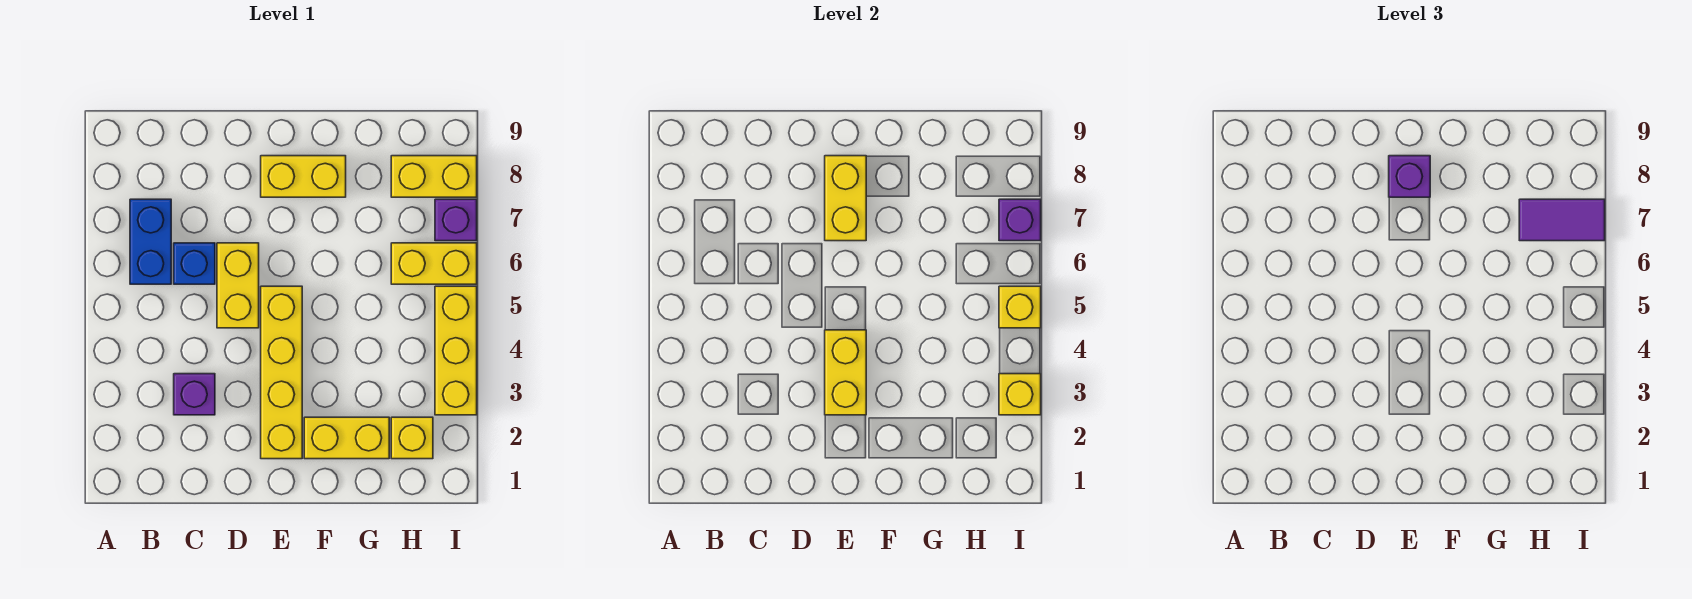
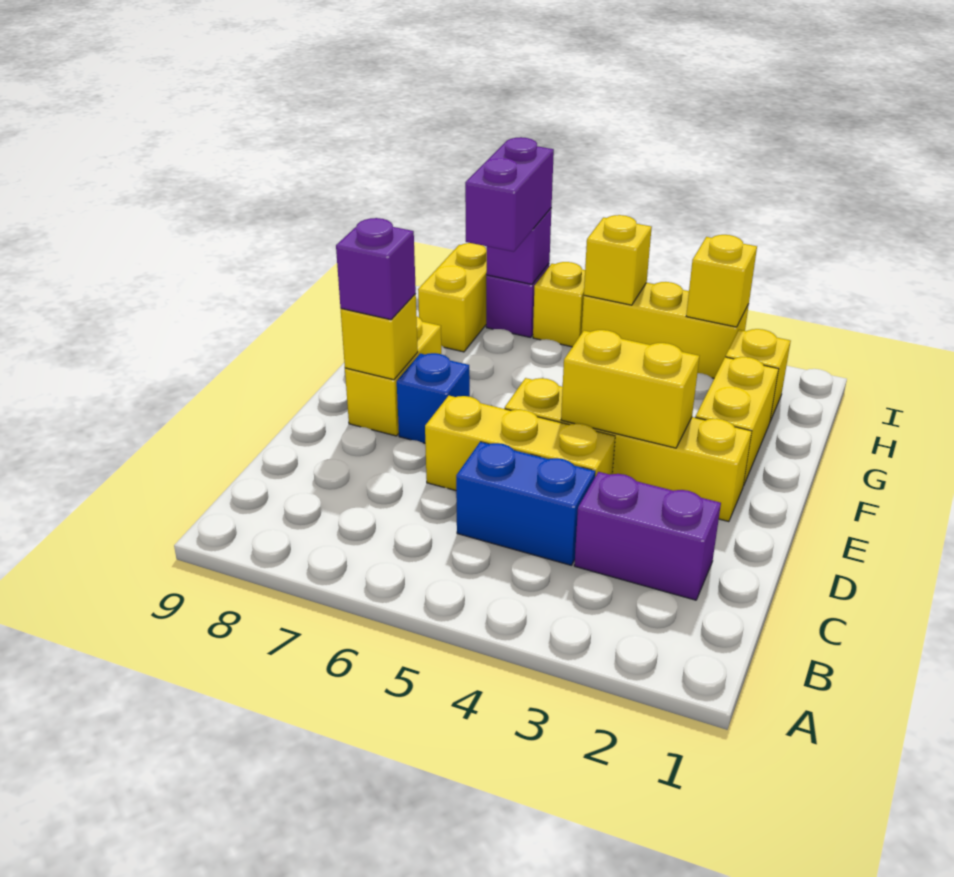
blue brick B6:B7 level 1 -> blue brick C4:C5 level 1
purple brick C3 level 1 -> purple brick C2:C3 level 1
blue brick C6 level 1 -> blue brick E7 level 1
yellow brick D5:D6 level 1 -> yellow brick D4:D6 level 1
yellow brick E7:E8 level 2 -> yellow brick E8 level 2
yellow brick H6:I6 level 1 -> yellow brick I6 level 1
purple tile H7:I7 level 3 -> purple brick H7:I7 level 3

